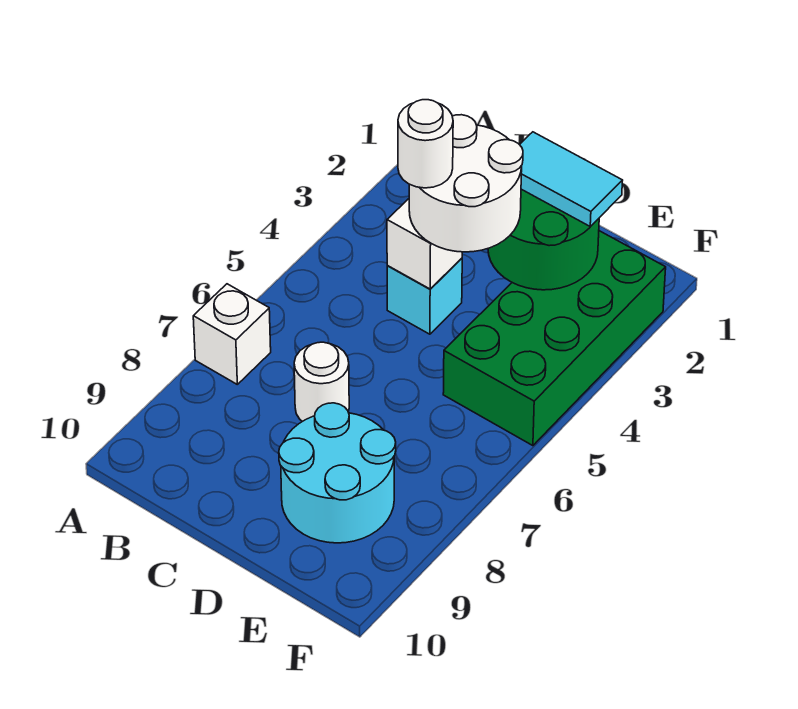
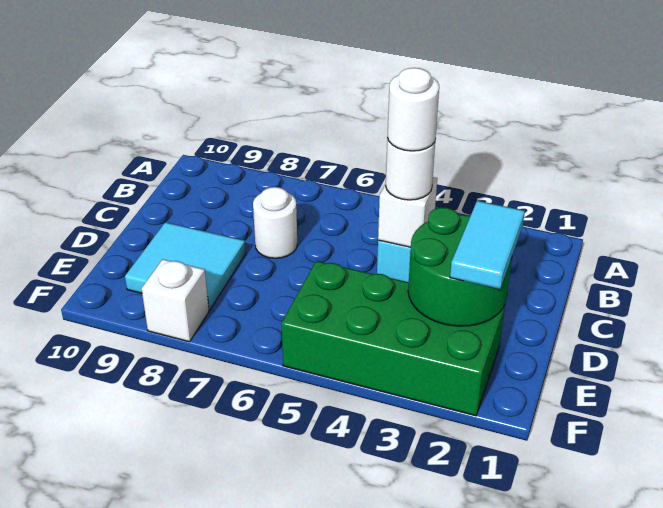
white brick A7 level 1 -> white brick F8 level 1
white round brick C3:D4 level 3 -> white round brick C4 level 3
cyan round brick D8:E9 level 1 -> cyan tile D8:E9 level 1

